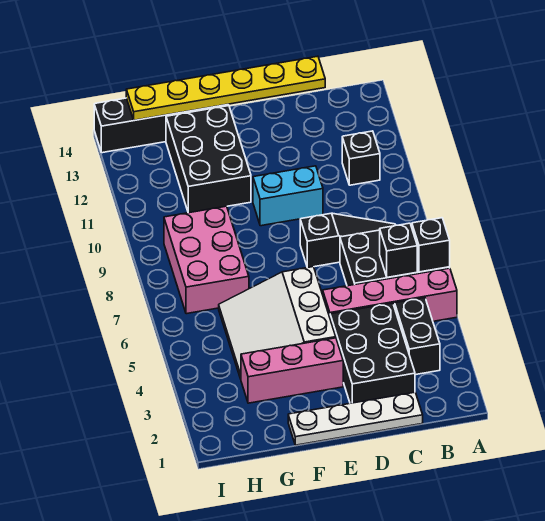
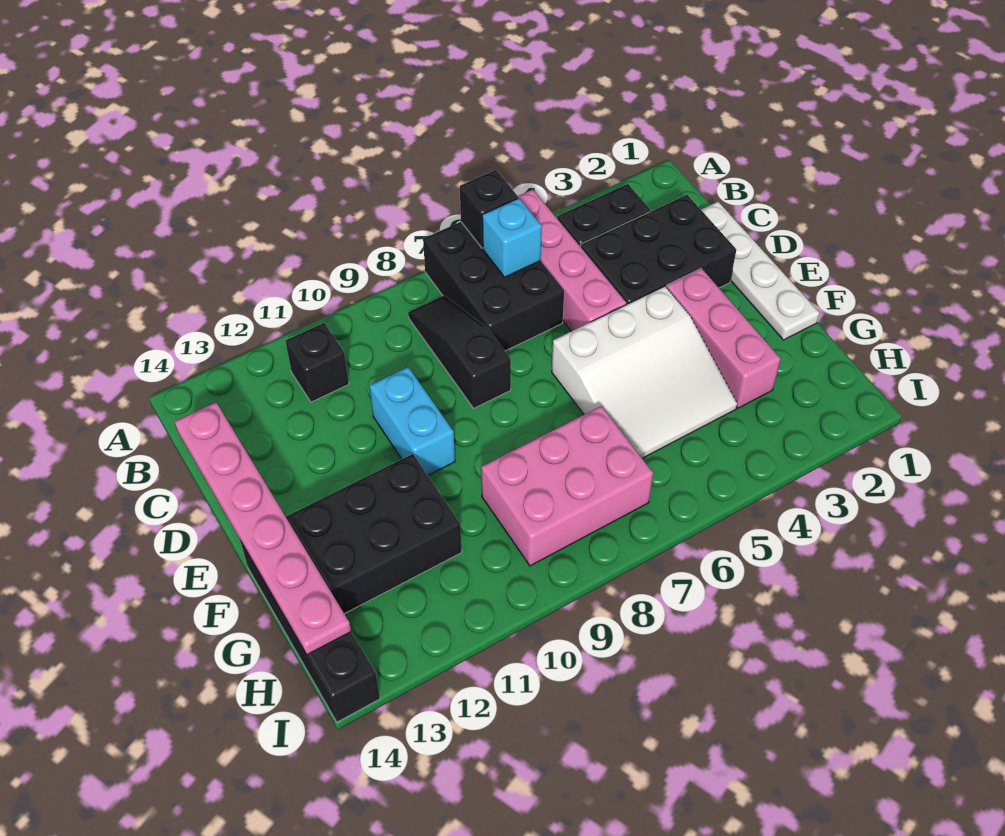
black brick B6 level 2 -> cyan brick B6 level 2
yellow plate C14:H14 level 2 -> pink plate C14:H14 level 2

